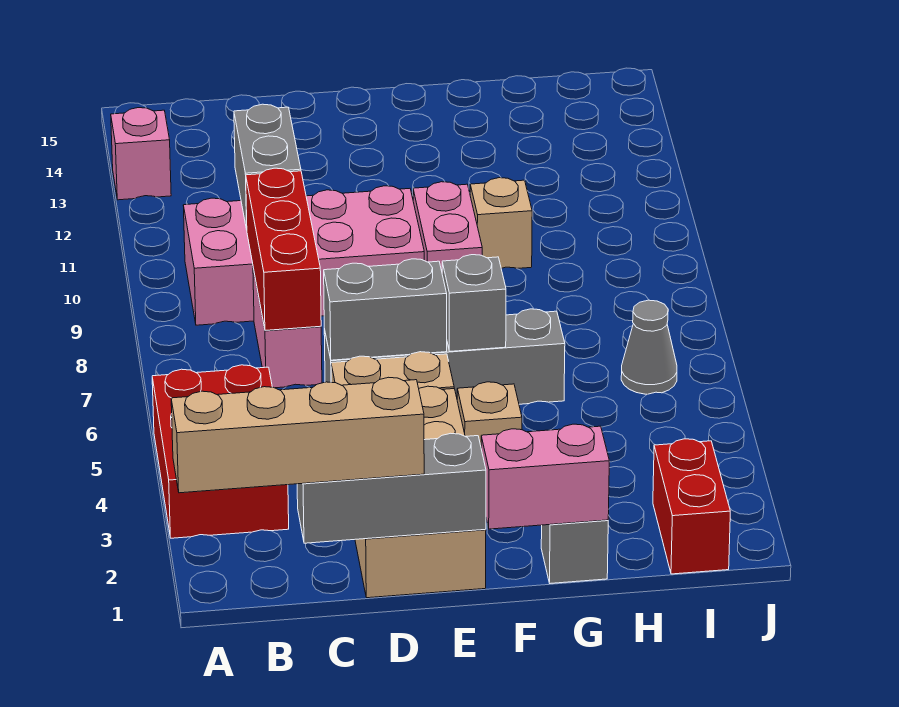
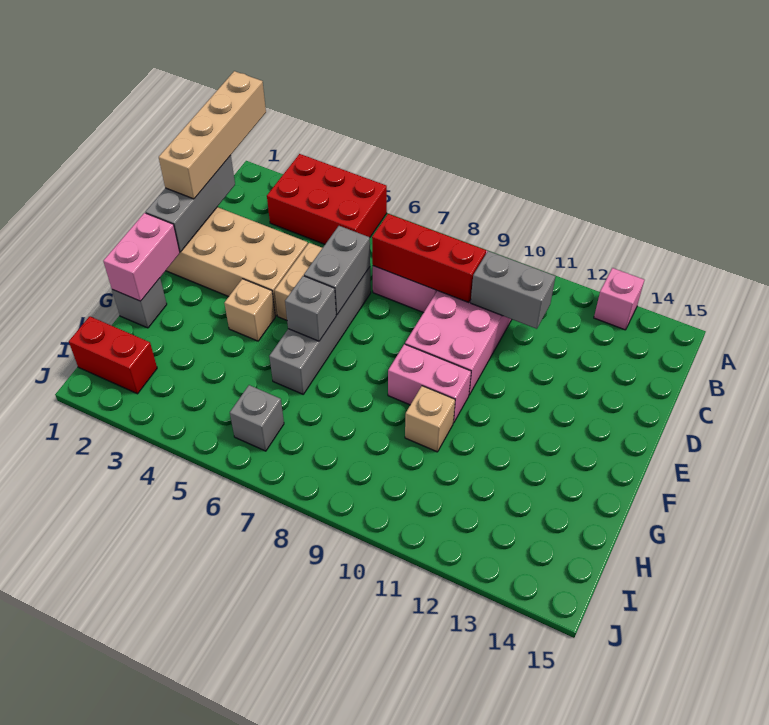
grey cone I6 level 1 -> grey brick I6 level 1

